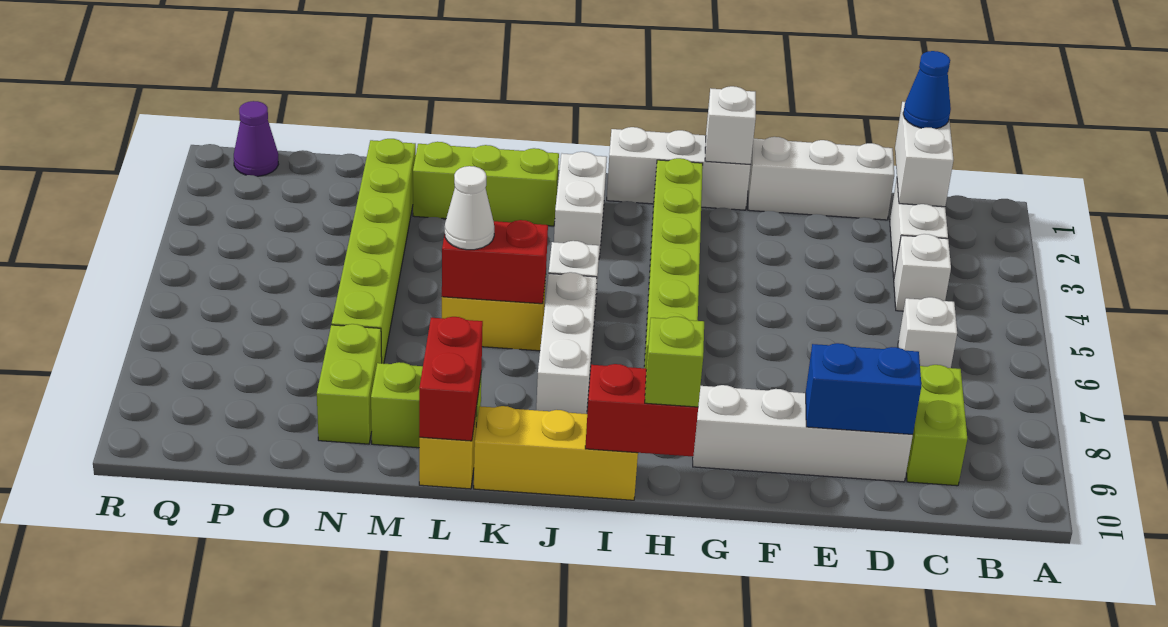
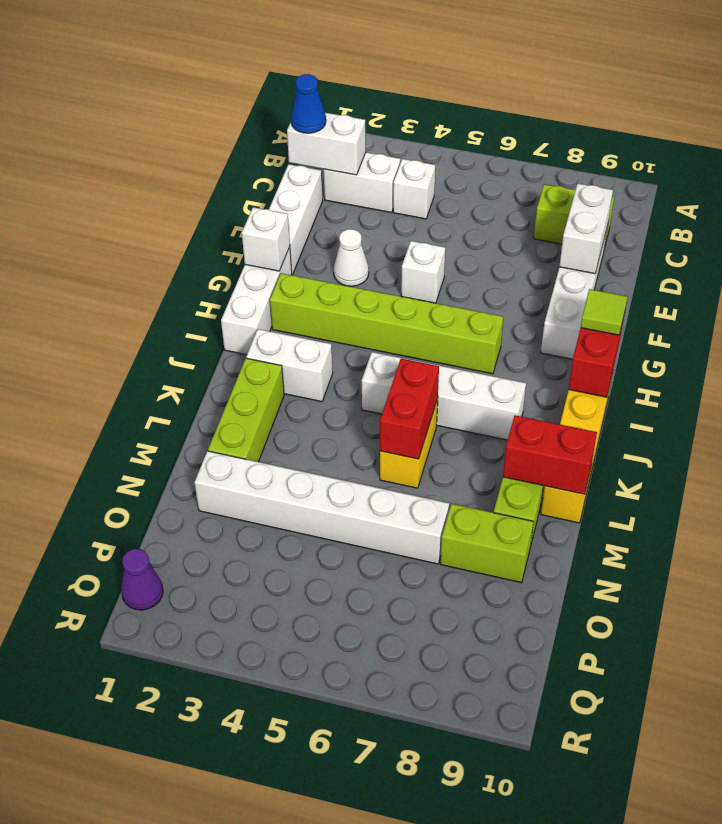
white brick C6 level 1 -> white brick F5 level 1
blue brick D9:E9 level 2 -> white brick D9:E9 level 2
lime brick H10 level 3 -> lime tile H10 level 3
white cone L6 level 3 -> white cone F3 level 1
lime brick N2:N7 level 1 -> white brick N2:N7 level 1

